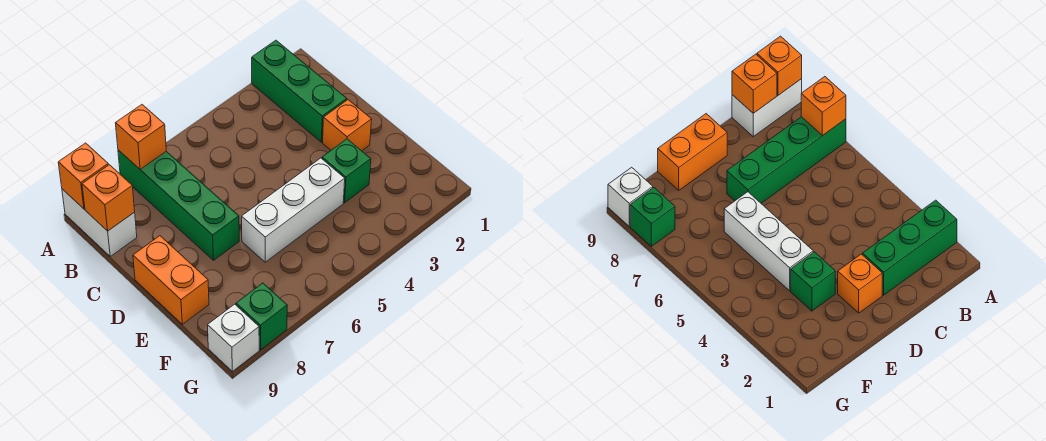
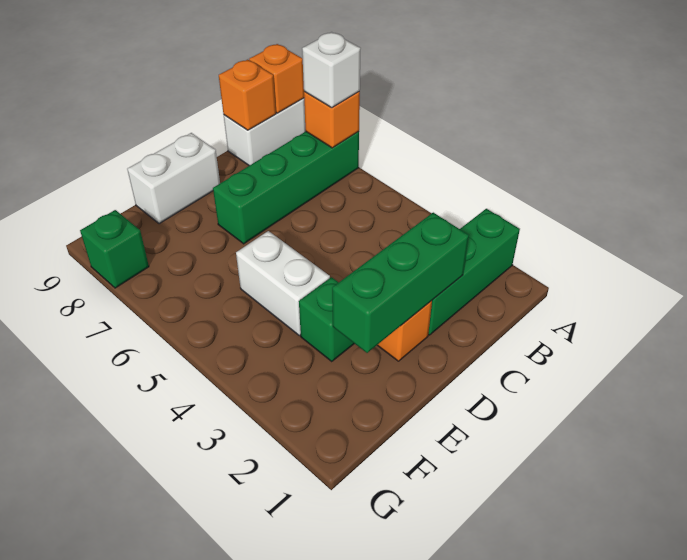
none -> green brick C2:E2 level 2
orange brick D9:E9 level 1 -> white brick D9:E9 level 1
white brick E4:E6 level 1 -> white brick E4:E5 level 1
white brick G9 level 1 -> white brick A7 level 3

